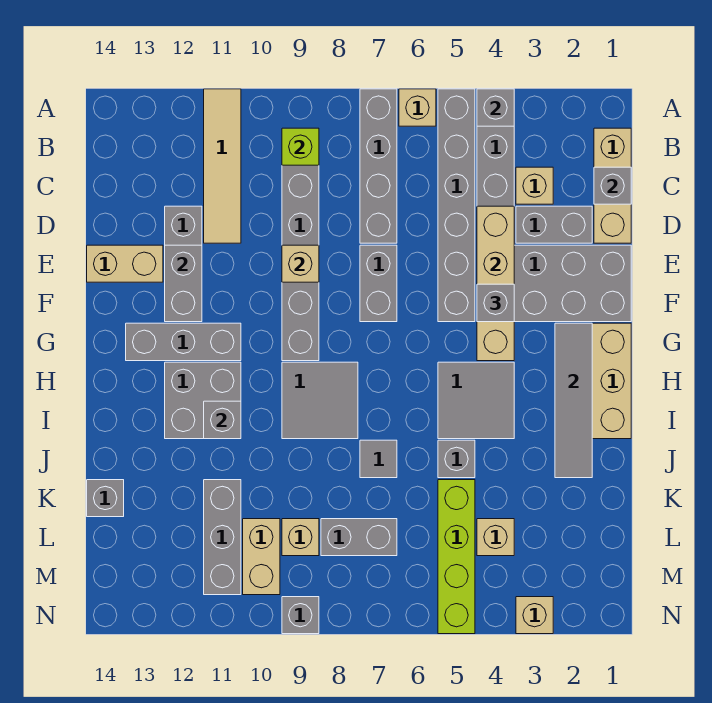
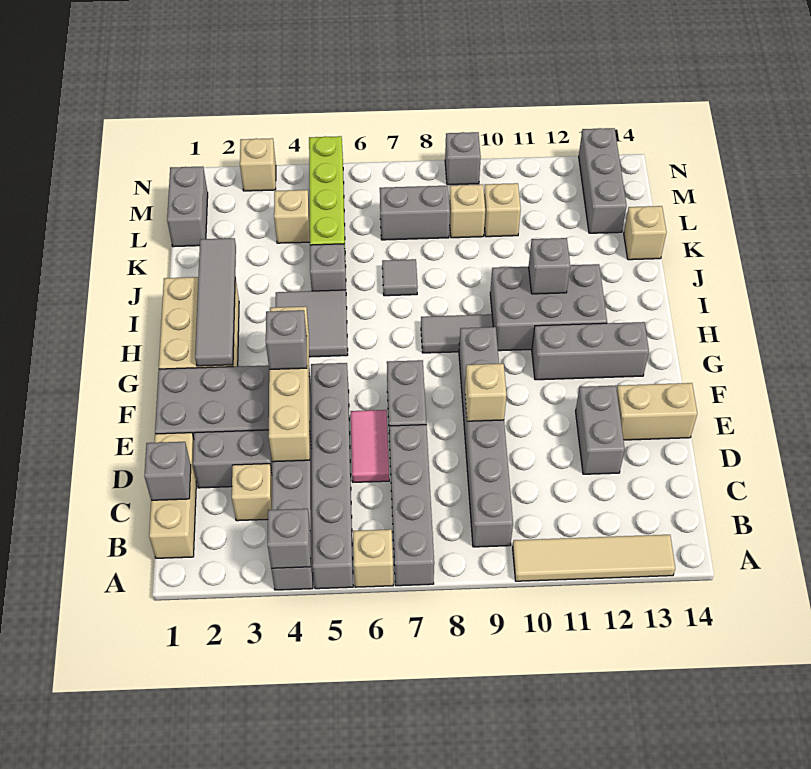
tan tile A11:D11 level 1 -> tan tile A10:A13 level 1
lime brick B9 level 2 -> none
none -> pink tile D6:E6 level 1
grey brick E12:F12 level 2 -> grey brick L1:M1 level 1
grey tile H8:I9 level 1 -> grey tile H8:H9 level 1
grey brick H11:I12 level 1 -> grey brick H10:I12 level 1
grey brick K11:M11 level 1 -> grey brick L13:N13 level 1
grey brick K14 level 1 -> tan brick K14 level 1
tan brick L10:M10 level 1 -> tan brick L10 level 1

